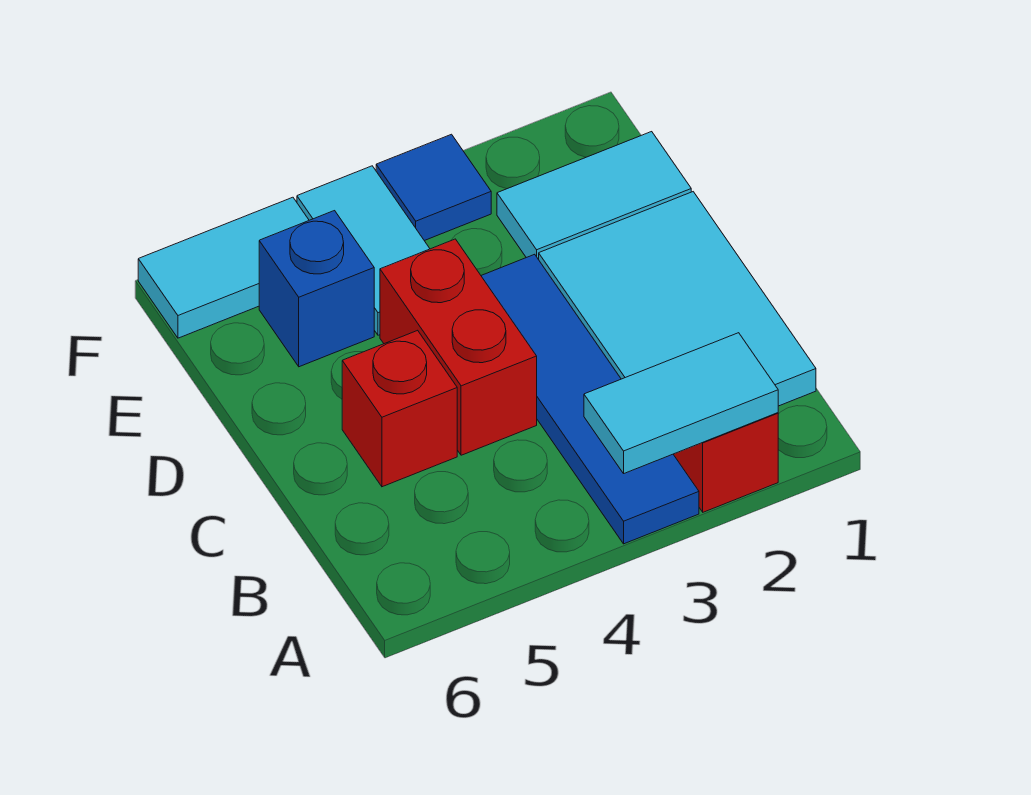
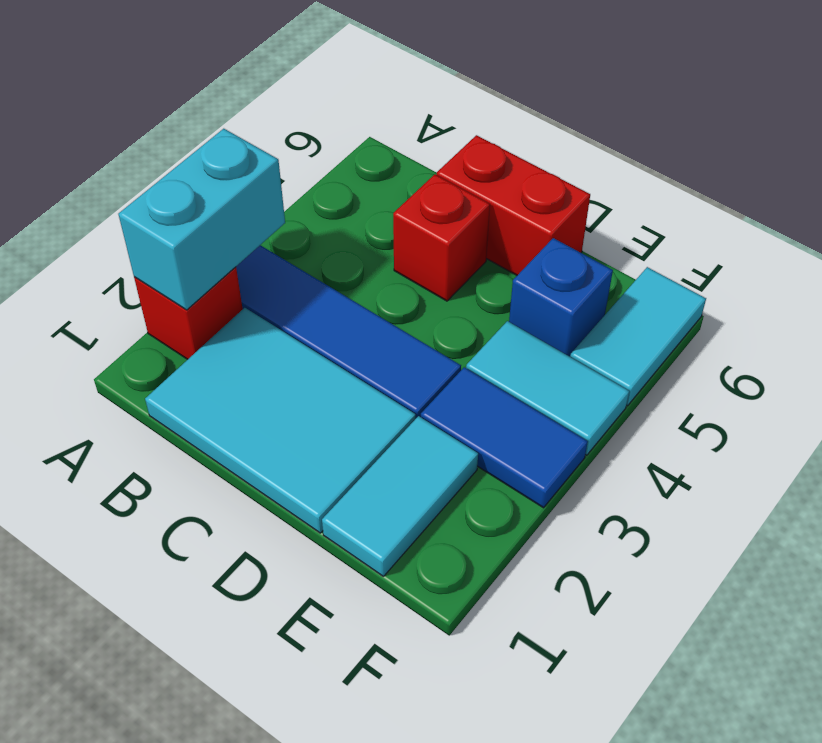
cyan tile A2:A3 level 2 -> cyan brick A2:A3 level 2
red brick C4:D4 level 1 -> red brick C6:D6 level 1
blue tile F3 level 1 -> blue tile E3:F3 level 1

